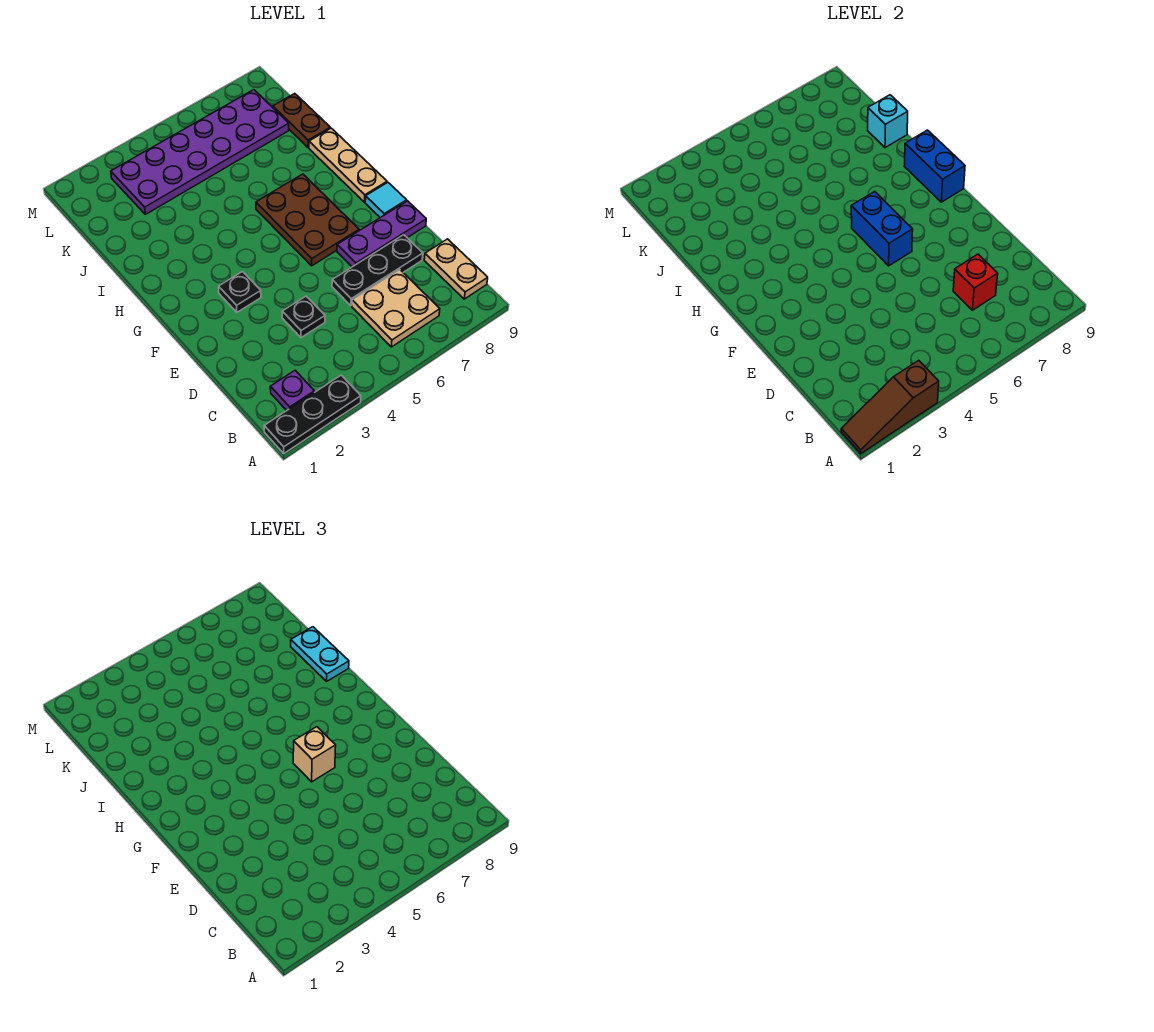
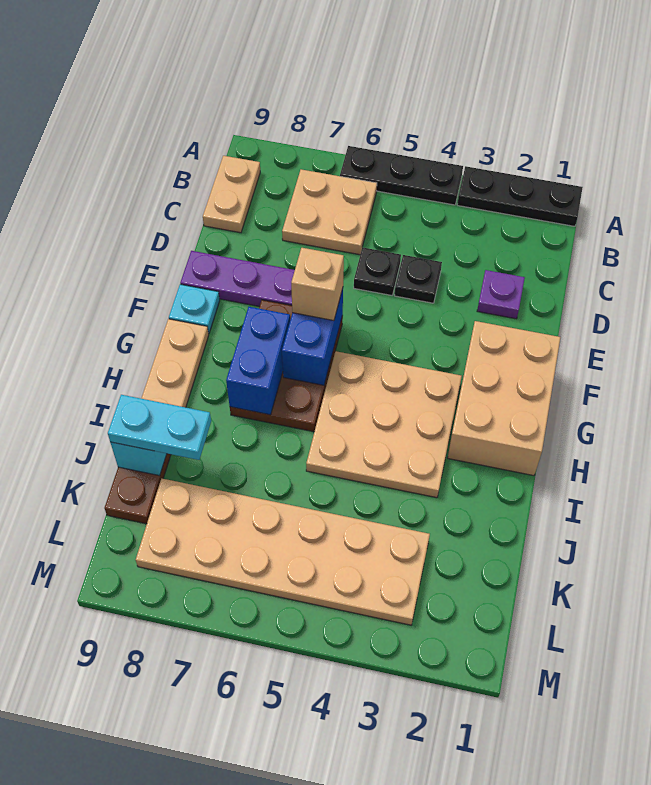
brown slope A1:A3 level 2 top 3 -> none
purple plate B2 level 1 -> purple plate D2 level 1
red brick C7 level 2 -> none
black plate D6:D8 level 1 -> black plate A4:A6 level 1
none -> tan brick F1:H2 level 1
black plate F3 level 1 -> black plate D5 level 1
cyan tile F9 level 1 -> cyan plate F9 level 1
none -> tan plate G3:I5 level 1
blue brick G9:H9 level 2 -> blue brick G7:H7 level 2
cyan plate I9:J9 level 3 -> cyan plate J8:J9 level 3
purple plate K3:L8 level 1 -> tan plate K3:L8 level 1

